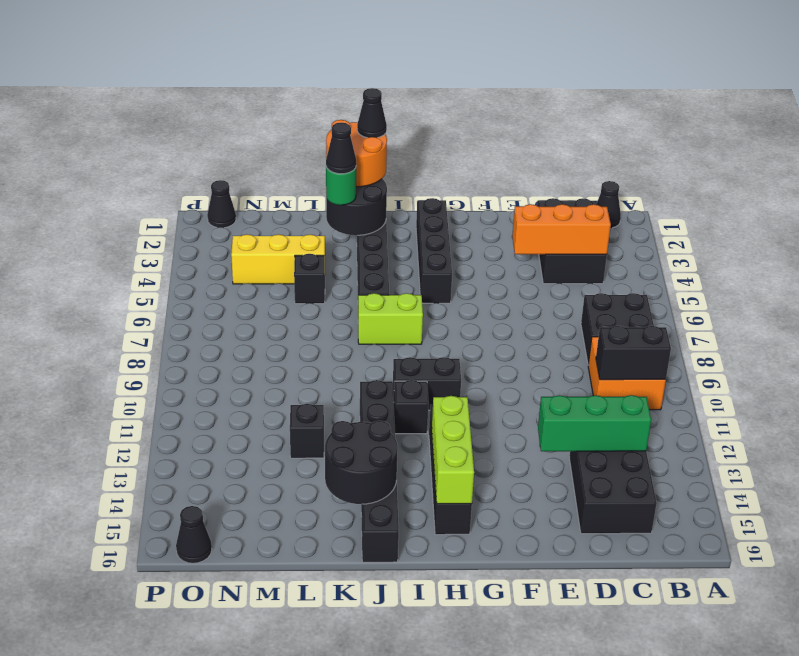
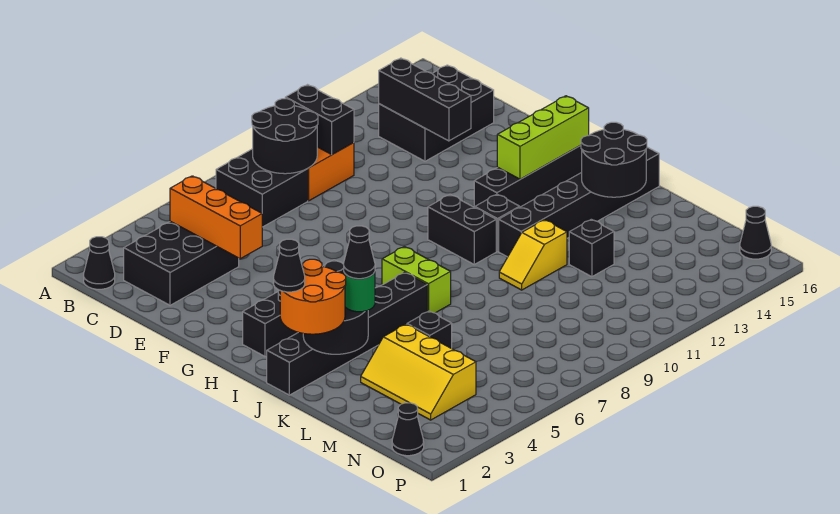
none -> black round brick B8:C9 level 2
green brick C13:E13 level 2 -> black brick C13:E13 level 2
none -> yellow slope K10:K11 level 1 top 11

